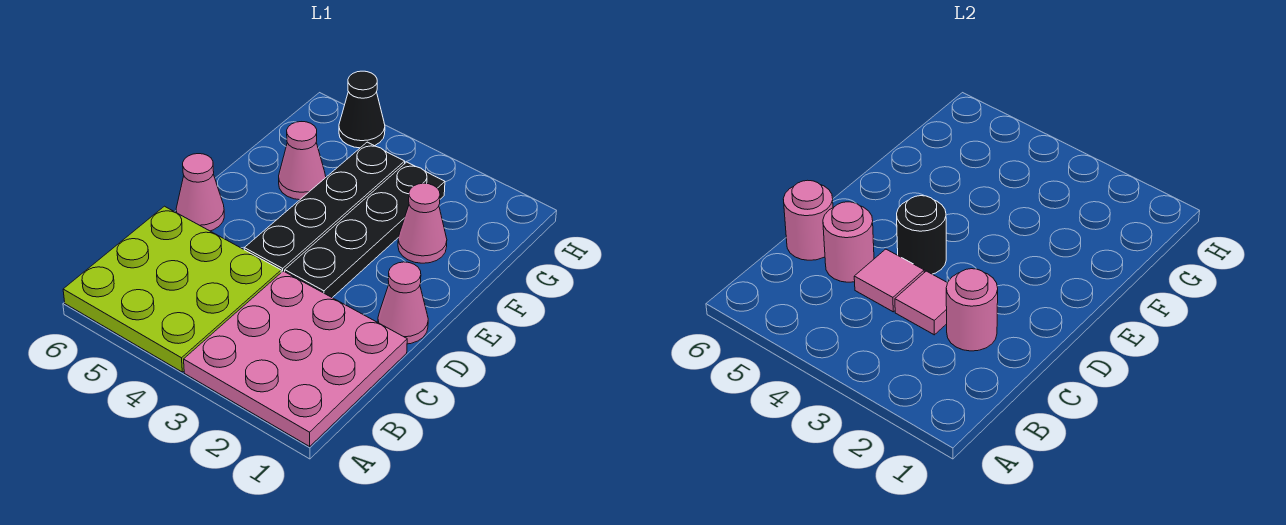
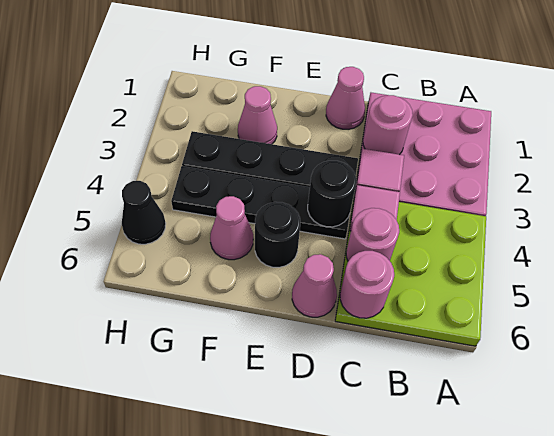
none -> black round brick E5 level 1

